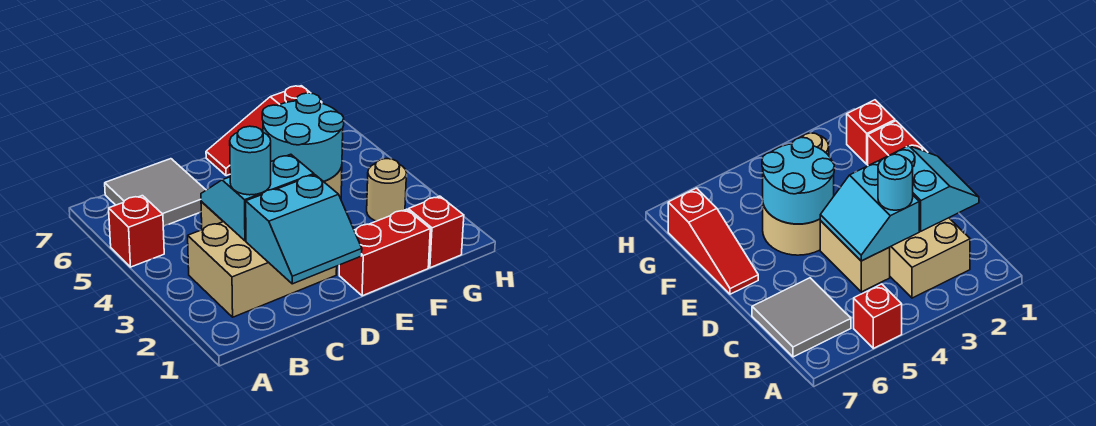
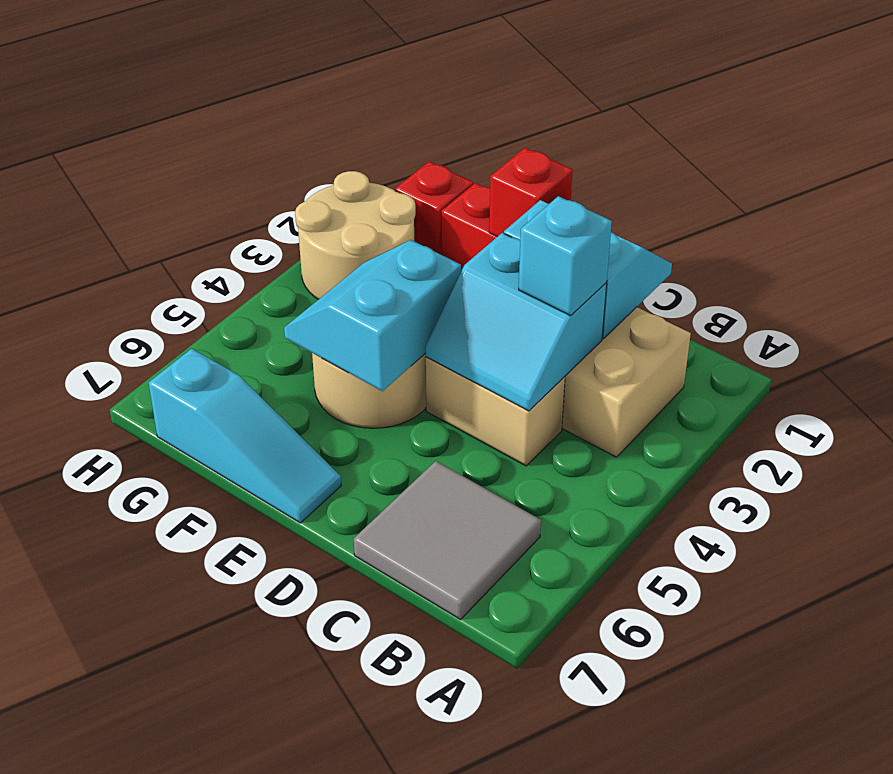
red brick A5 level 1 -> red brick E1 level 2
cyan round brick C3 level 3 -> cyan brick C3 level 3
cyan round brick E4:F5 level 2 -> cyan slope E4:F5 level 2 top E
red slope E7:G7 level 1 top G -> cyan slope E7:G7 level 1 top G
tan round brick G3 level 1 -> tan round brick G2:H3 level 1

